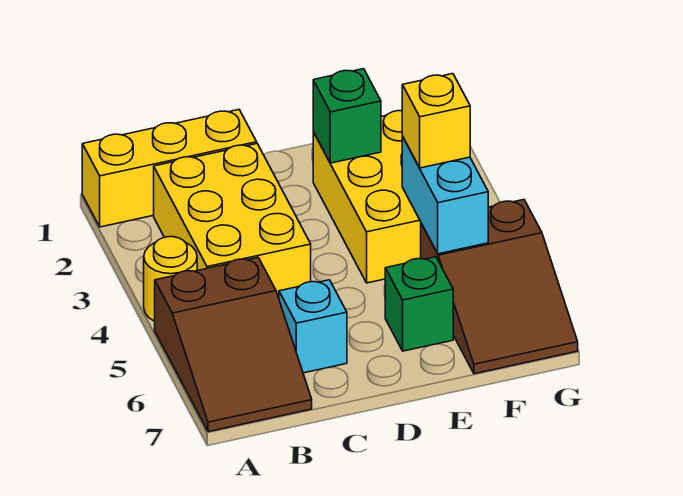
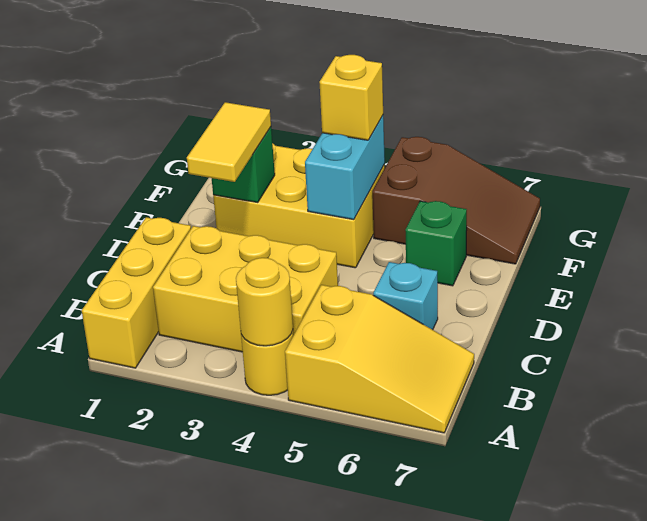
none -> yellow round brick A4 level 2
brown slope A5:B7 level 1 top 5 -> yellow slope A5:B7 level 1 top 5
none -> yellow tile D2:E2 level 3
cyan brick F4:F5 level 2 -> cyan brick E4:F4 level 2

